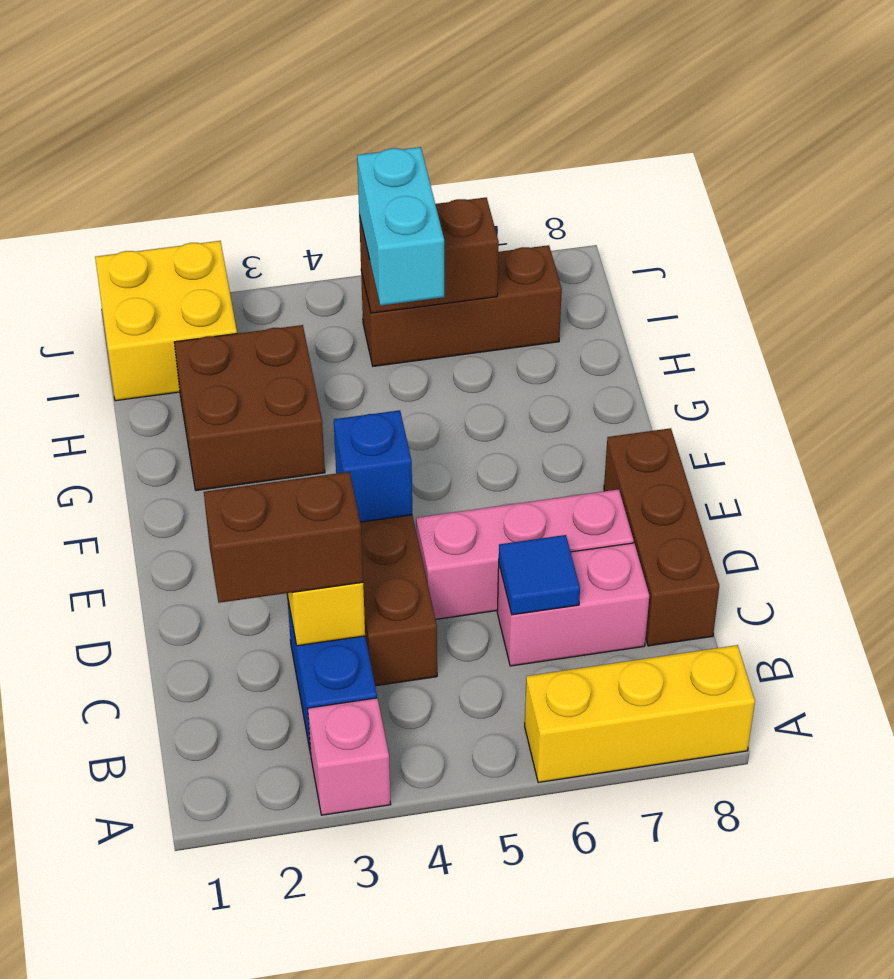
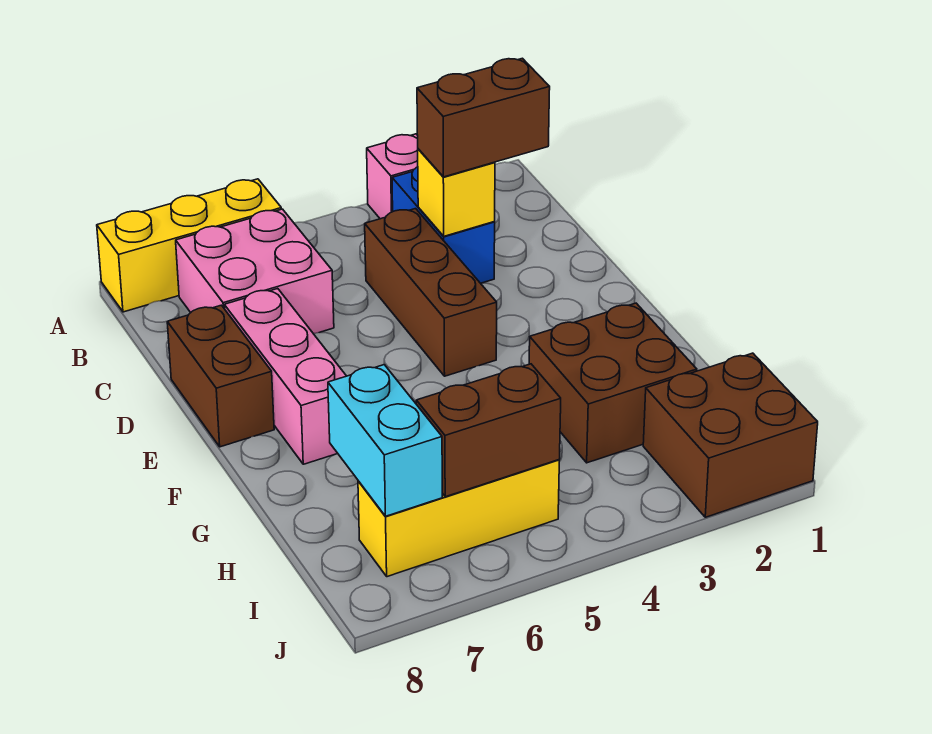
pink brick C6:C7 level 1 -> pink brick B6:C7 level 1
blue tile C6 level 2 -> none
brown brick C8:E8 level 1 -> brown brick D8:E8 level 1
pink brick D5:D7 level 1 -> pink brick D7:F7 level 1
blue brick E4 level 2 -> none
cyan brick H5:I5 level 3 -> cyan brick H7:I7 level 2
yellow brick I1:J2 level 1 -> brown brick I1:J2 level 1
brown brick I5:I7 level 1 -> yellow brick I5:I7 level 1

